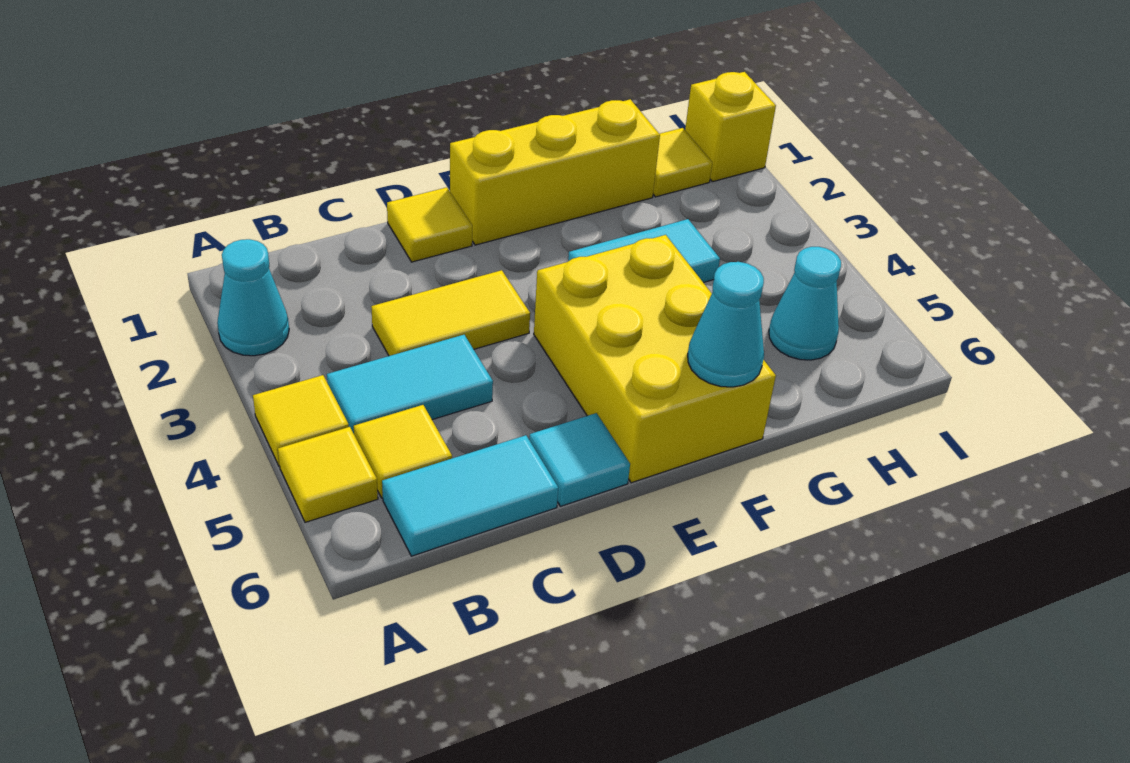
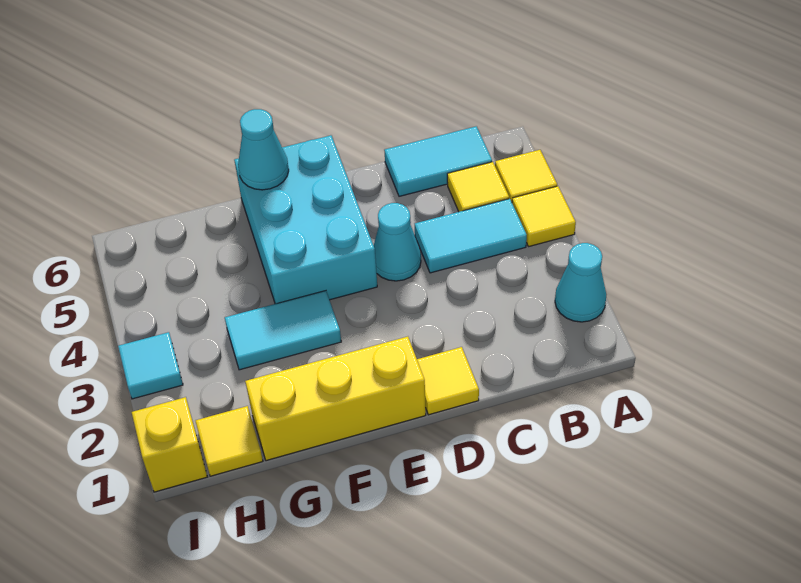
yellow tile C3:D3 level 1 -> none
cyan tile D6 level 1 -> cyan tile I3 level 1
yellow brick E4:F6 level 1 -> cyan brick E4:F6 level 1
cyan cone H5 level 1 -> cyan cone D4 level 1

